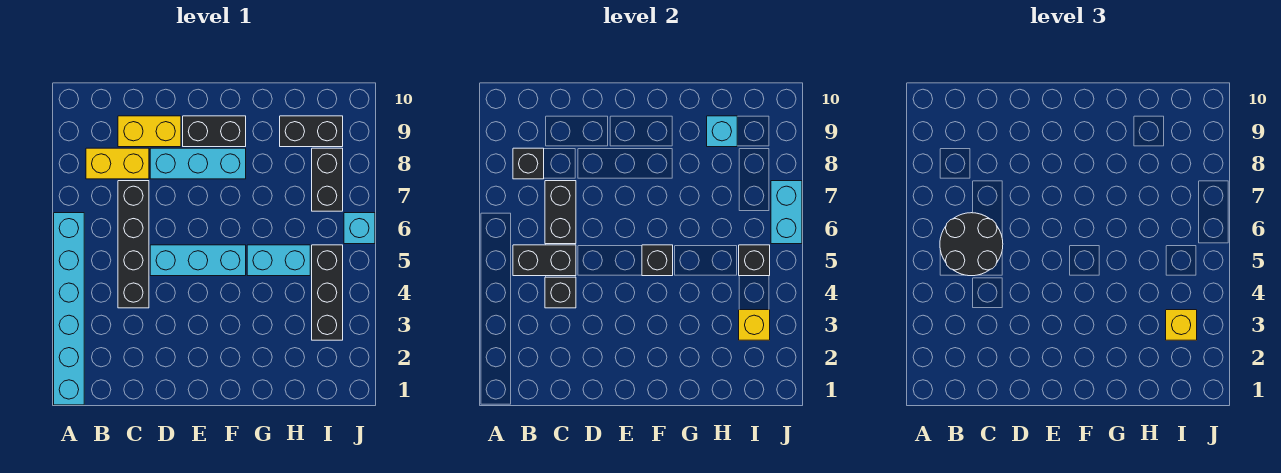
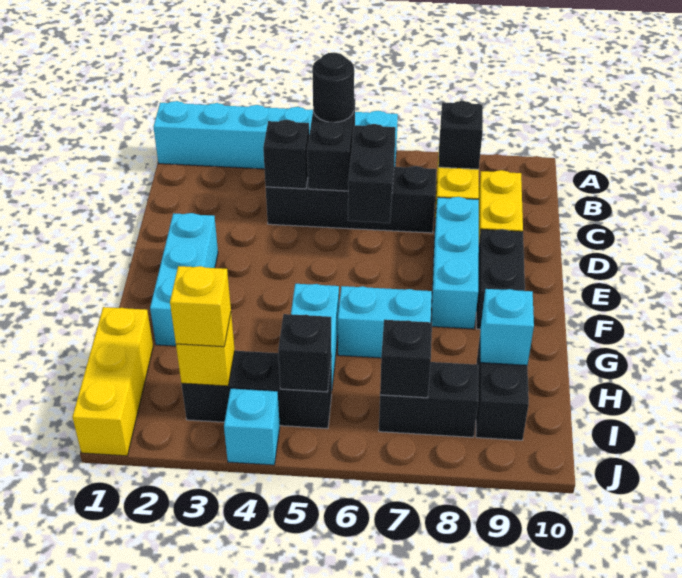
black round brick B5:C6 level 3 -> black round brick B5 level 3
black brick C6:C7 level 2 -> black brick C6:D6 level 2
cyan brick D5:F5 level 1 -> cyan brick E2:G2 level 1
black brick F5 level 2 -> black brick I7 level 2
none -> yellow brick H1:J1 level 1
cyan brick J6 level 1 -> cyan brick J4 level 1
cyan brick J6:J7 level 2 -> cyan brick G6:G7 level 1

